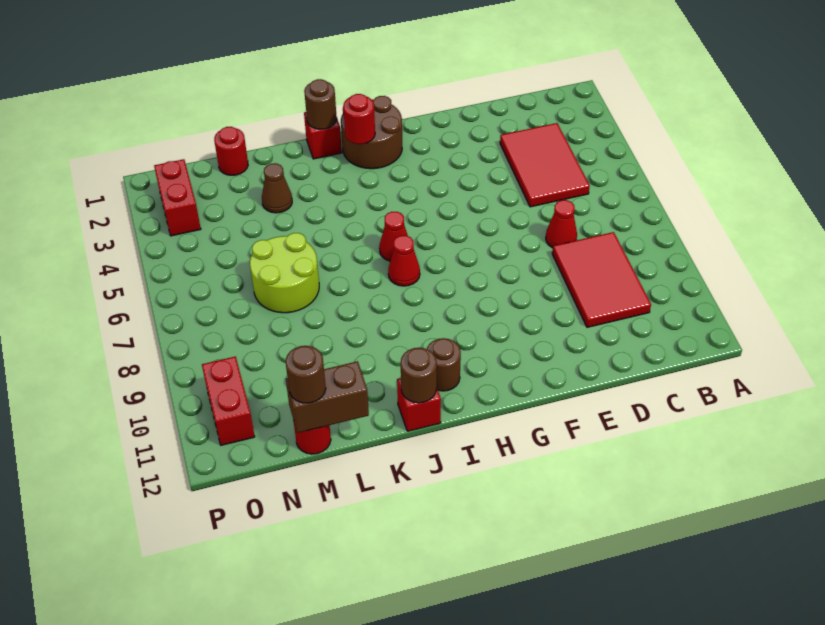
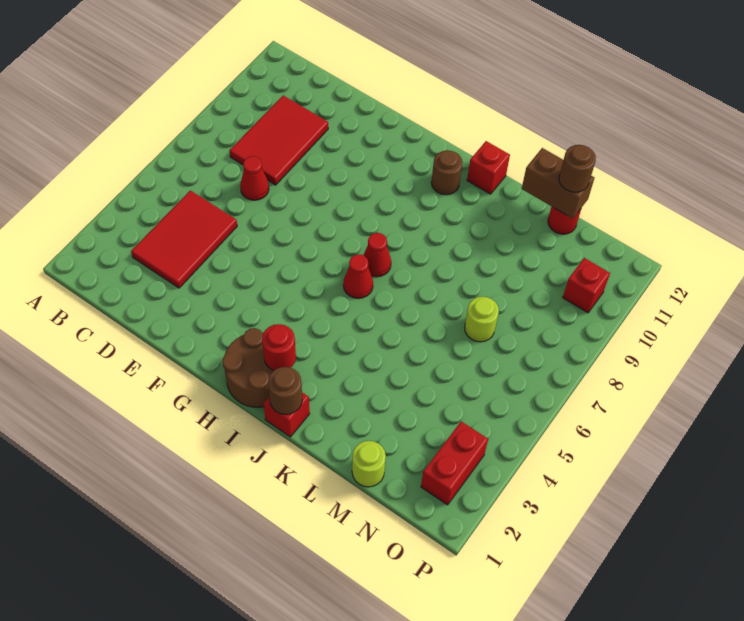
brown round brick J12 level 2 -> none
brown cone L3 level 1 -> none
lime round brick L6:M7 level 1 -> lime round brick M7 level 1
red round brick M1 level 1 -> lime round brick M1 level 1
red brick O10:O11 level 1 -> red brick O10 level 1

